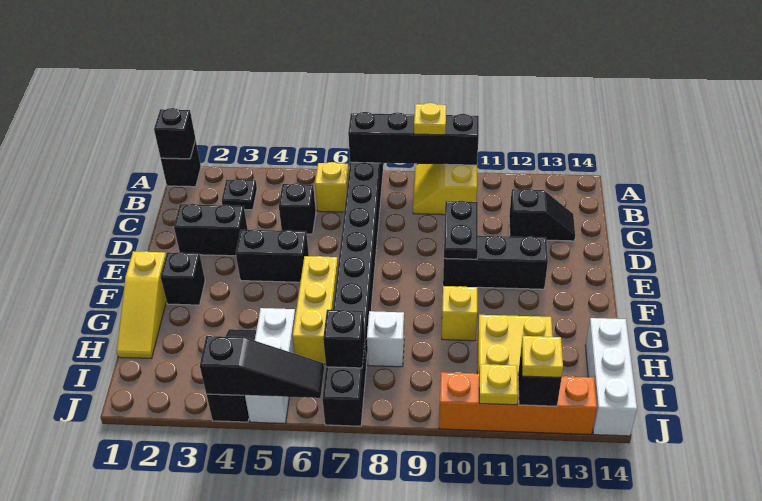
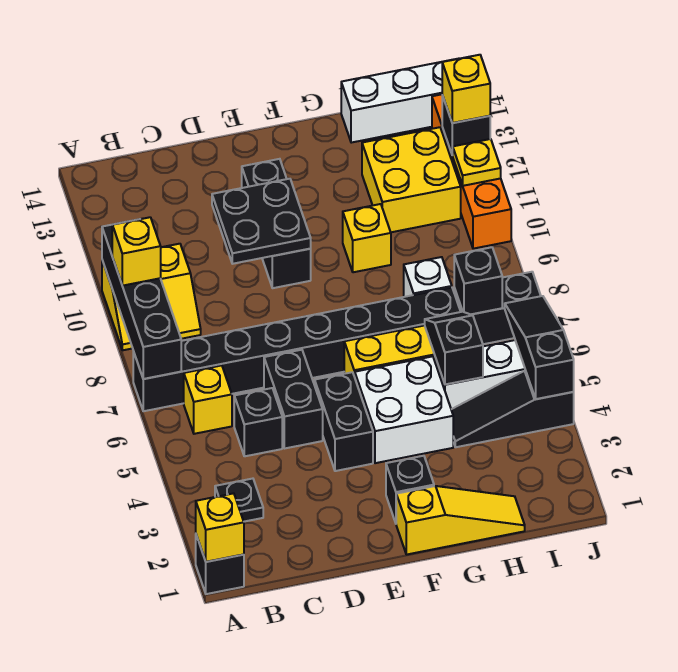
black brick A1 level 2 -> yellow brick A1 level 2
yellow plate A9 level 3 -> yellow brick A9 level 3
black slope C12:C13 level 1 top 12 -> black slope H5:H6 level 2 top 5
black brick D2:D3 level 1 -> black brick D5:D6 level 1
black plate D10:E10 level 2 -> black plate D10:E11 level 2
none -> white brick F4:G5 level 1
yellow plate J12 level 3 -> yellow brick J12 level 3

